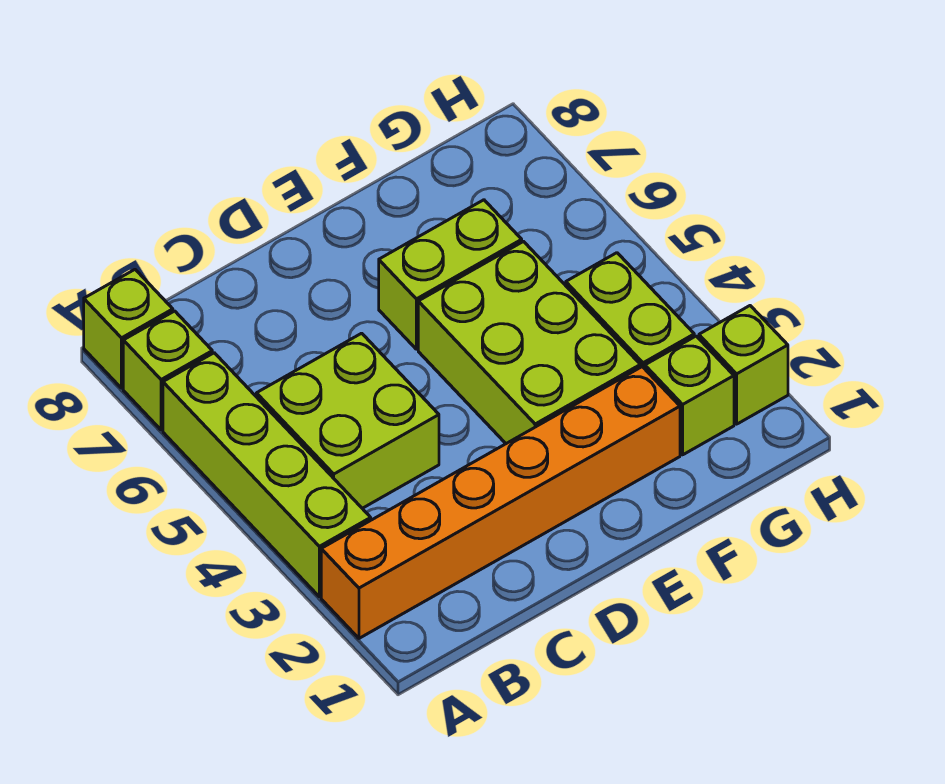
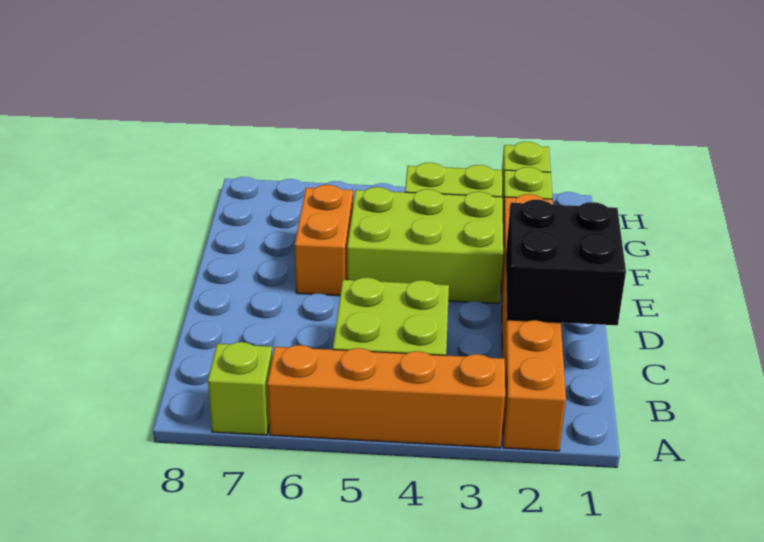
lime brick A3:A6 level 1 -> orange brick A3:A6 level 1
lime brick A8 level 1 -> none
none -> black brick C1:D2 level 2
lime brick E6:F6 level 1 -> orange brick E6:F6 level 1

